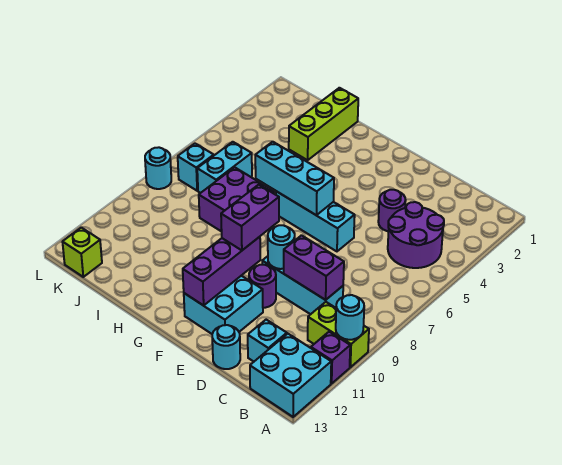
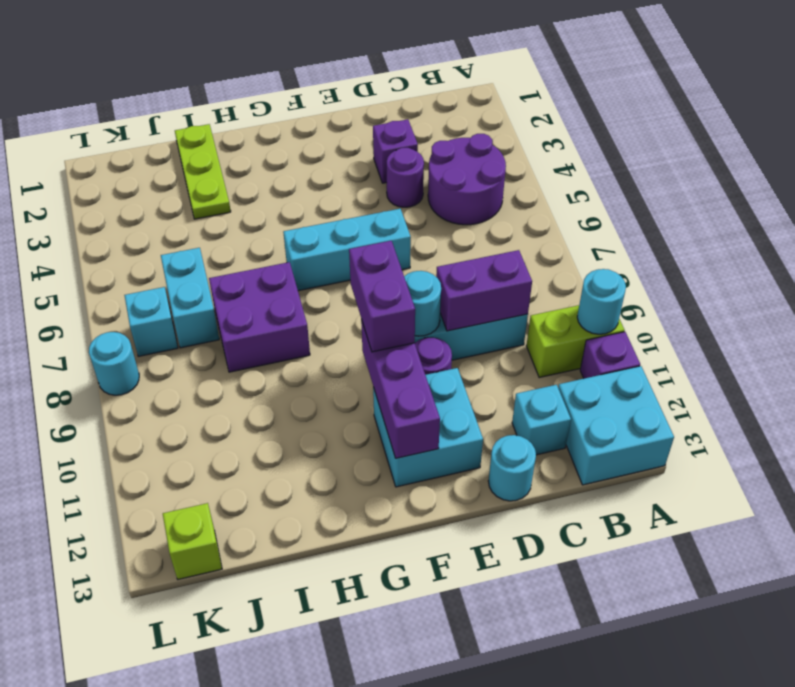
none -> purple brick D3 level 1
cyan brick F6:H6 level 2 -> none
lime brick I1:I3 level 1 -> lime plate I1:I3 level 1

